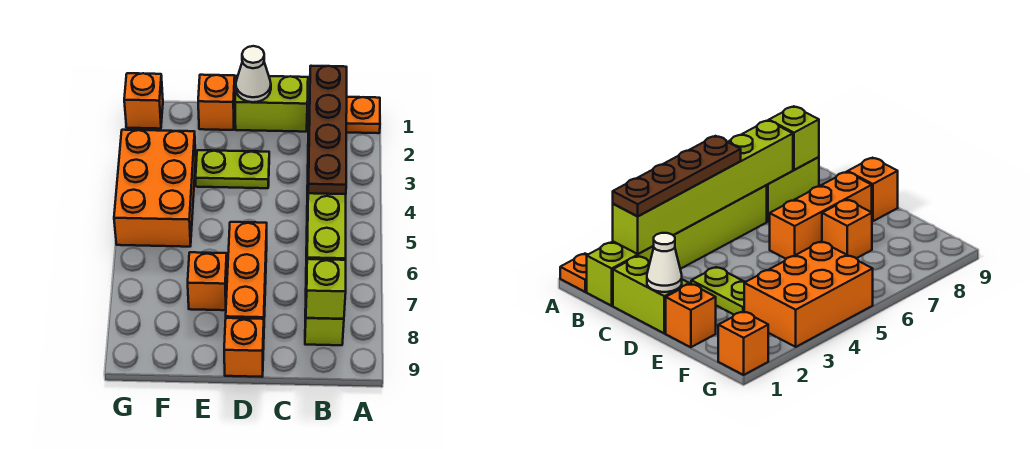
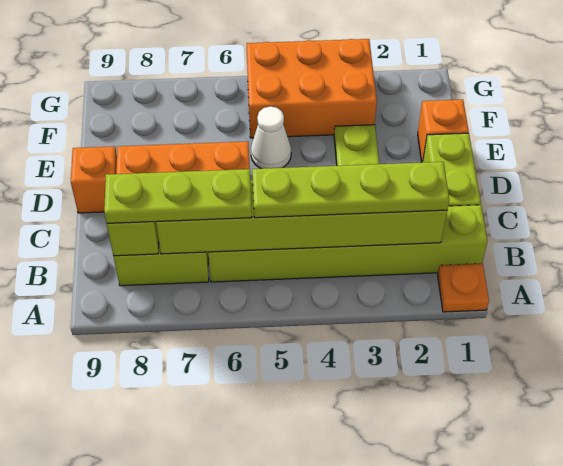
brown plate B2:B5 level 3 -> lime plate B2:B5 level 3
none -> lime plate B6:B8 level 3
white cone D1 level 2 -> white cone E5 level 1
orange brick E7 level 1 -> none
orange brick G1 level 1 -> none

